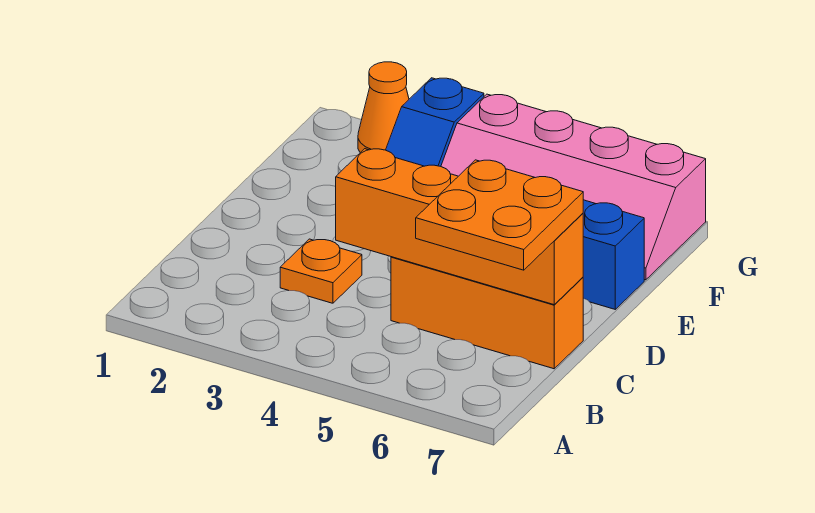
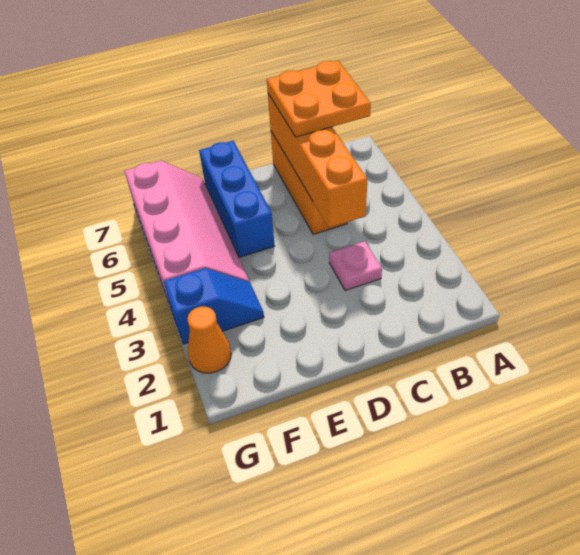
orange plate C3 level 1 -> pink plate C3 level 1

